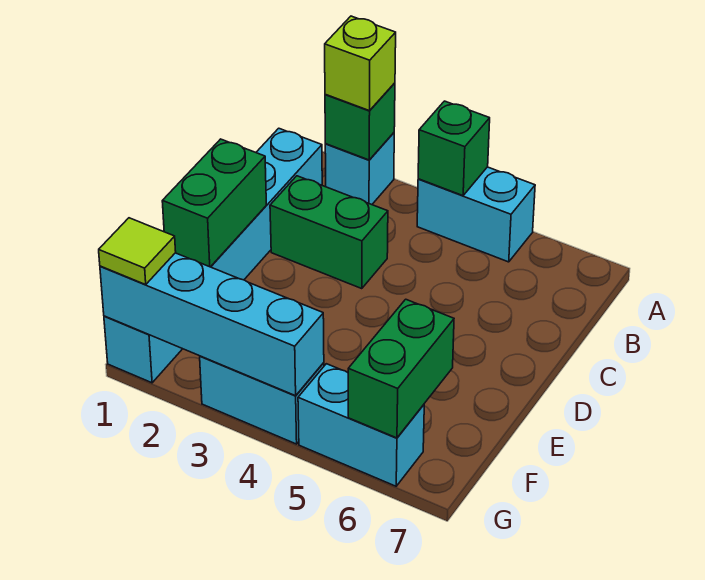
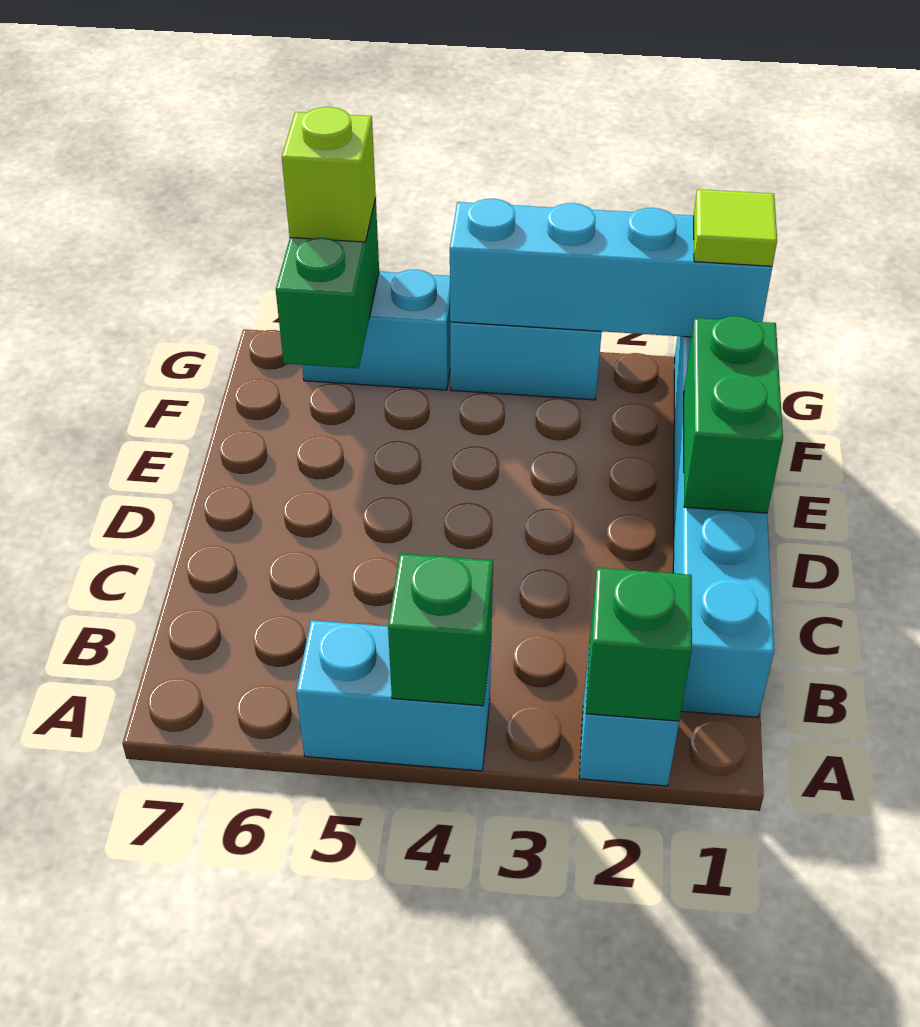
lime brick A2 level 3 -> lime brick G6 level 3
green brick C2:C3 level 1 -> none

